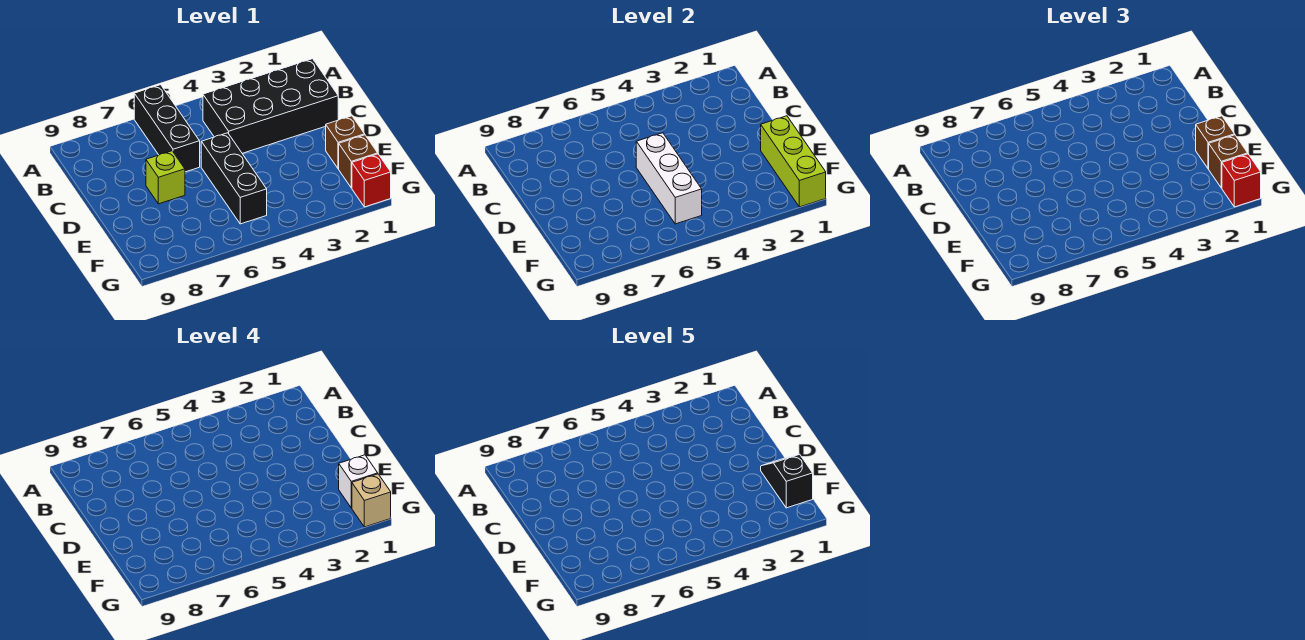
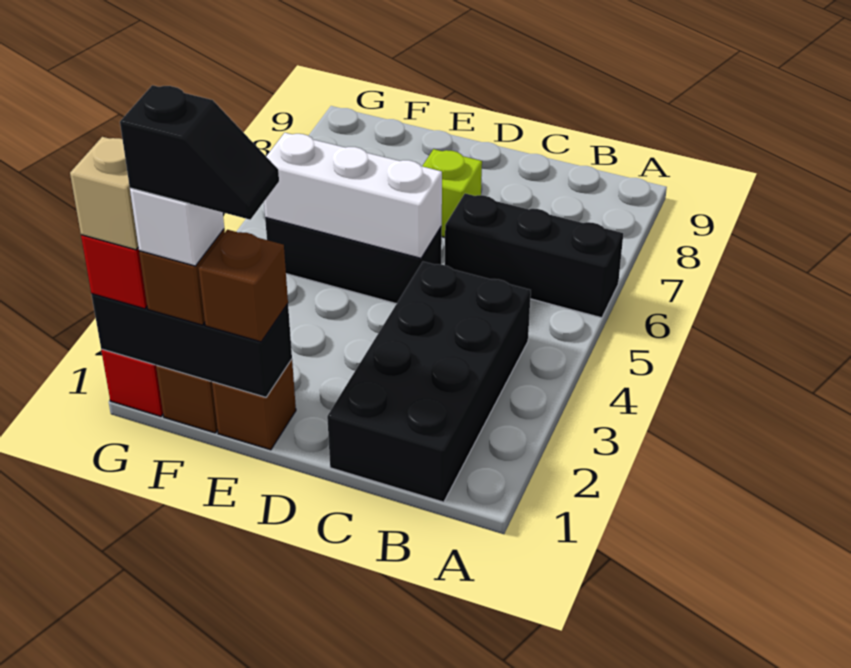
lime brick E1:G1 level 2 -> black brick E1:G1 level 2

